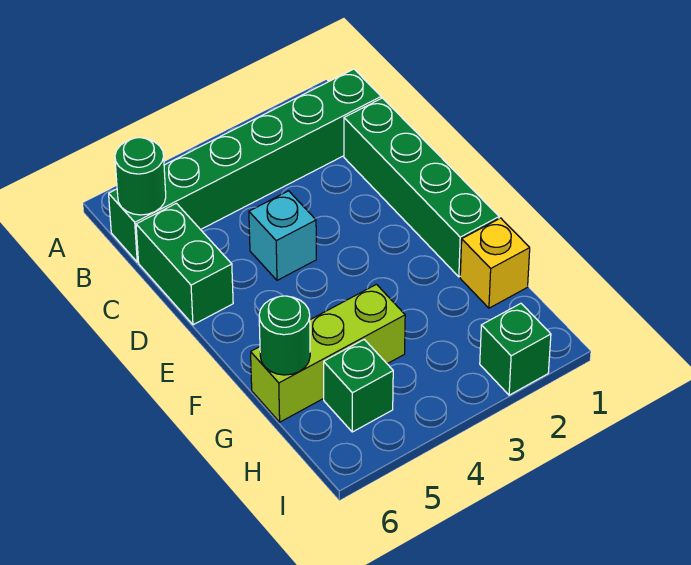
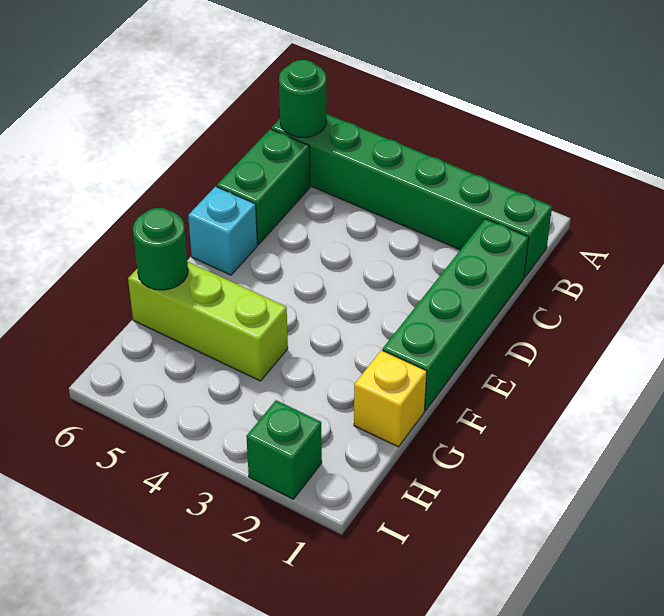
cyan brick D4 level 1 -> cyan brick E6 level 1
green brick H5 level 1 -> none

